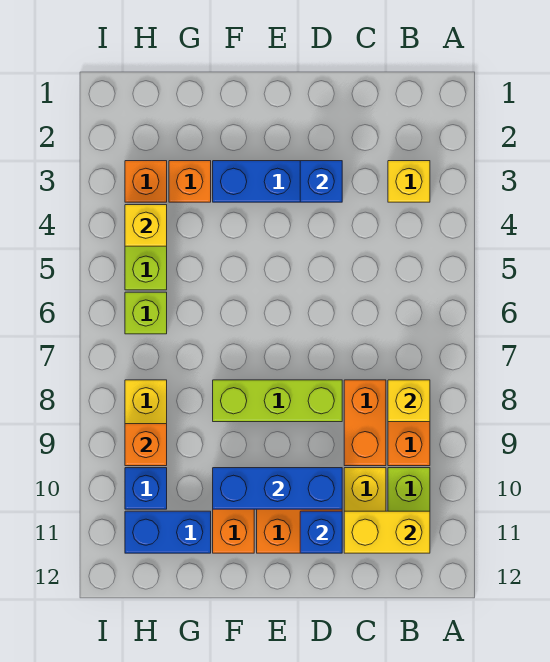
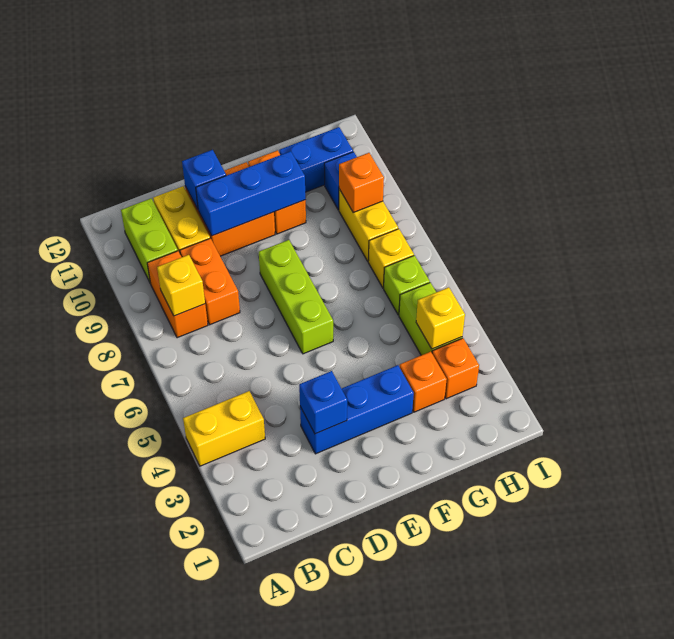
yellow brick B3 level 1 -> yellow brick H7 level 1
yellow brick B11:C11 level 2 -> yellow brick A4:B4 level 1
lime brick D8:F8 level 1 -> lime brick E6:E8 level 1

